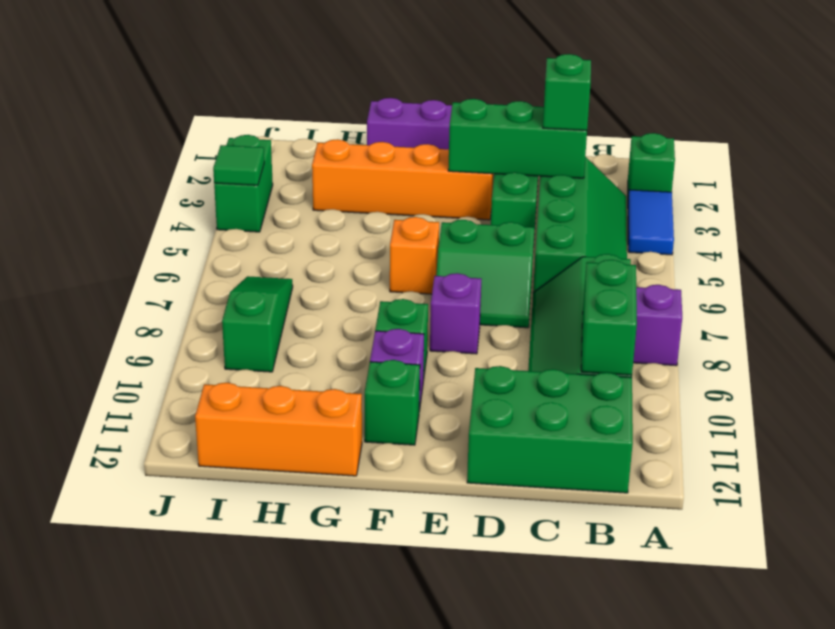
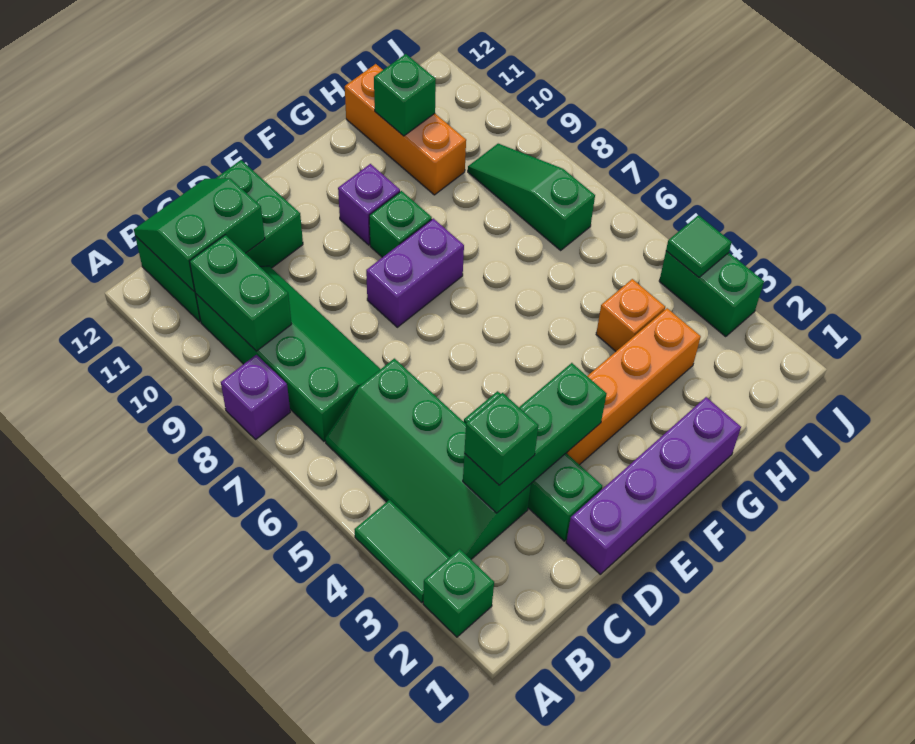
blue tile A3:A4 level 1 -> green tile A3:A4 level 1
green slope D6:E7 level 1 top 6 -> green slope B11:C12 level 2 top 11
purple brick E8 level 1 -> purple brick E8:F8 level 1
orange brick F6 level 1 -> orange brick H4 level 1
green brick F11 level 1 -> green brick H11 level 2
orange brick G12:I12 level 1 -> orange brick H10:H12 level 1
green slope I7:I9 level 1 top 9 -> green slope I7:I9 level 1 top 7

